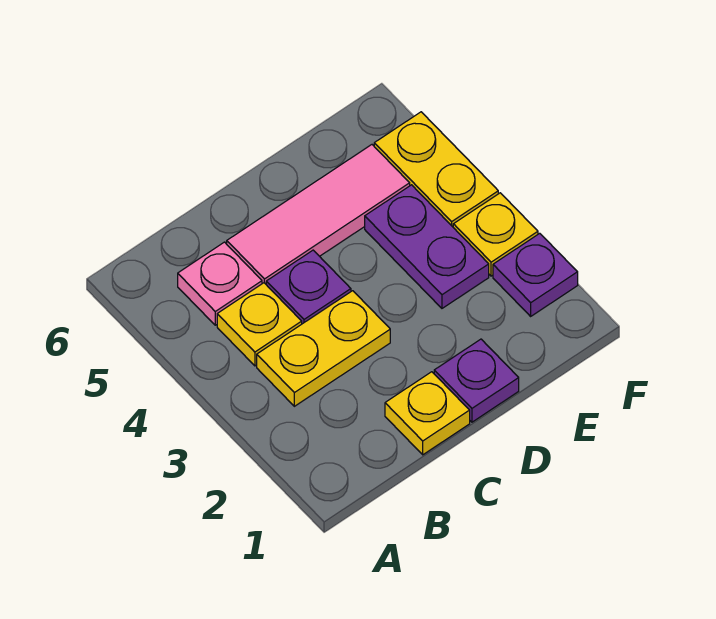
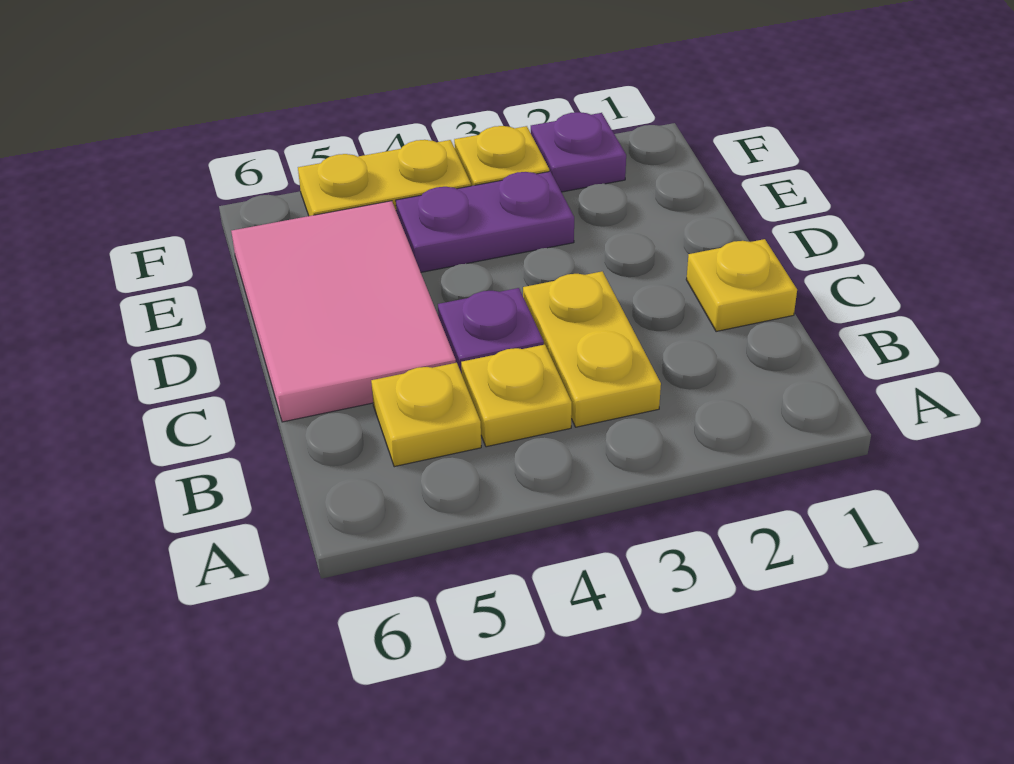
pink plate B5 level 1 -> yellow plate B5 level 1
pink tile C5:E5 level 1 -> pink tile C5:E6 level 1
purple plate D1 level 1 -> none

